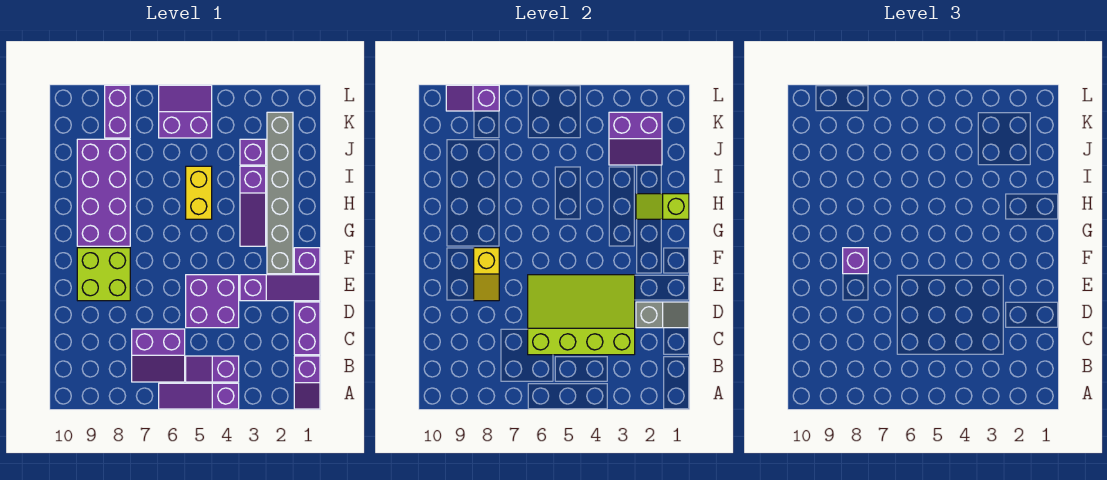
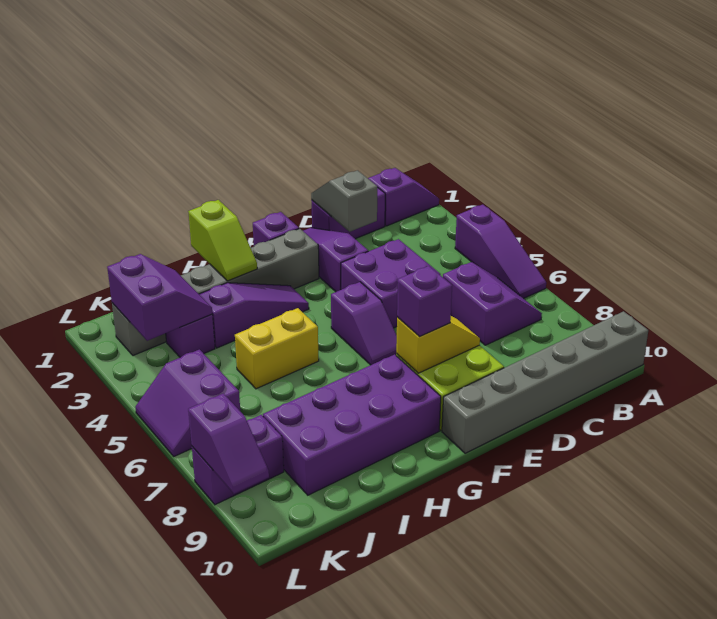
none -> grey brick A10:F10 level 1
purple slope B4:B5 level 1 top 4 -> purple slope F5:F6 level 1 top 5
lime slope C3:E6 level 2 top C -> none

